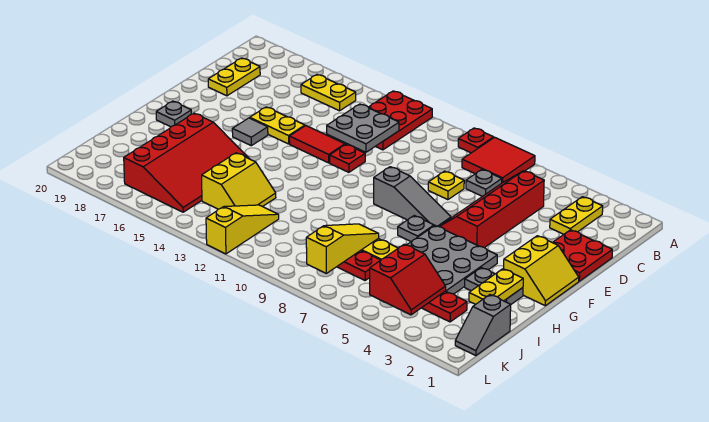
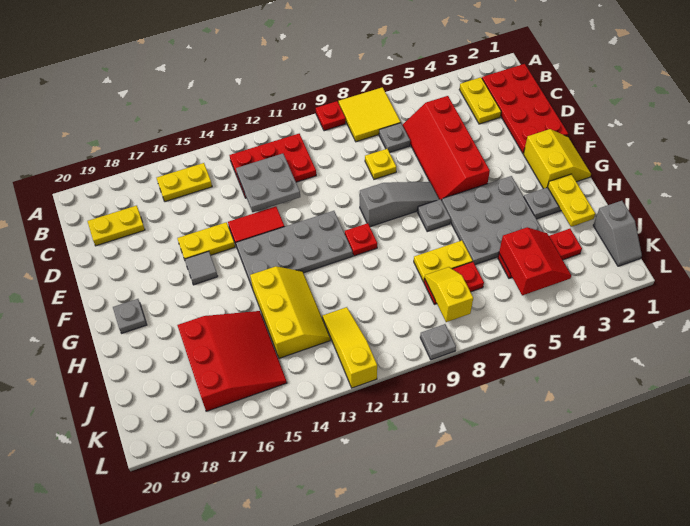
red tile A7:B8 level 1 -> yellow tile A7:B8 level 1
red plate A12:C13 level 1 -> red plate B11:C13 level 1
yellow plate C19:D19 level 1 -> yellow plate C18:C19 level 1
red plate D1:E2 level 1 -> red plate B1:E2 level 1
red plate E12 level 1 -> red plate G10 level 1
none -> grey plate F11:G14 level 1
red slope H15:K17 level 1 top 17 -> red slope I15:K17 level 1 top 17
yellow slope I8:K8 level 2 top K -> yellow slope J8:K8 level 2 top K
yellow slope I13:J14 level 1 top 14 -> yellow slope H13:J14 level 1 top 14
none -> grey plate L9 level 1

